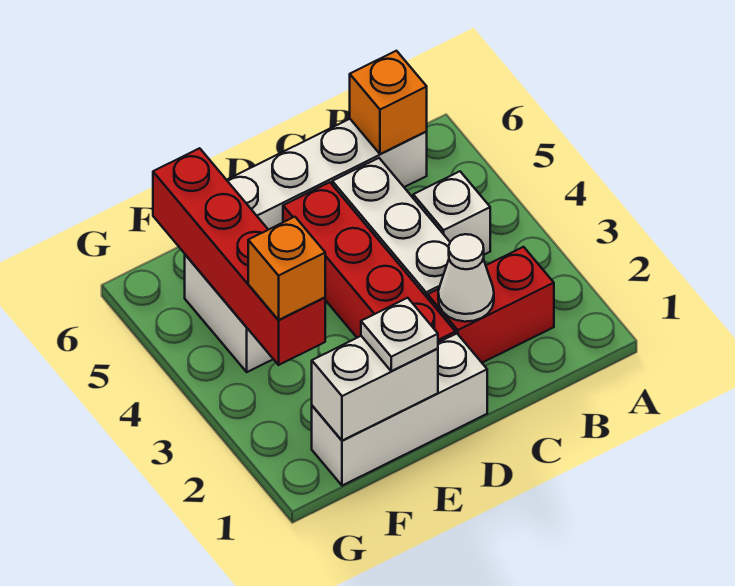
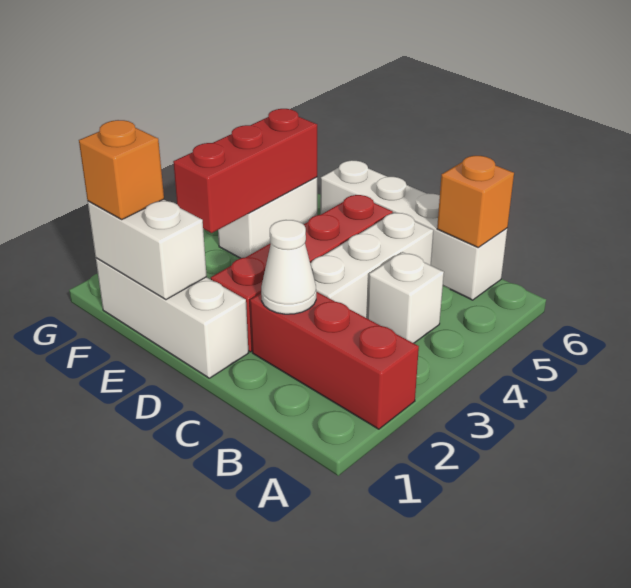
red brick B2:C2 level 1 -> red brick A2:C2 level 1
white plate E1 level 3 -> none
red brick F3:F6 level 2 -> red brick F3:F5 level 2
orange brick F3 level 3 -> orange brick F1 level 3

